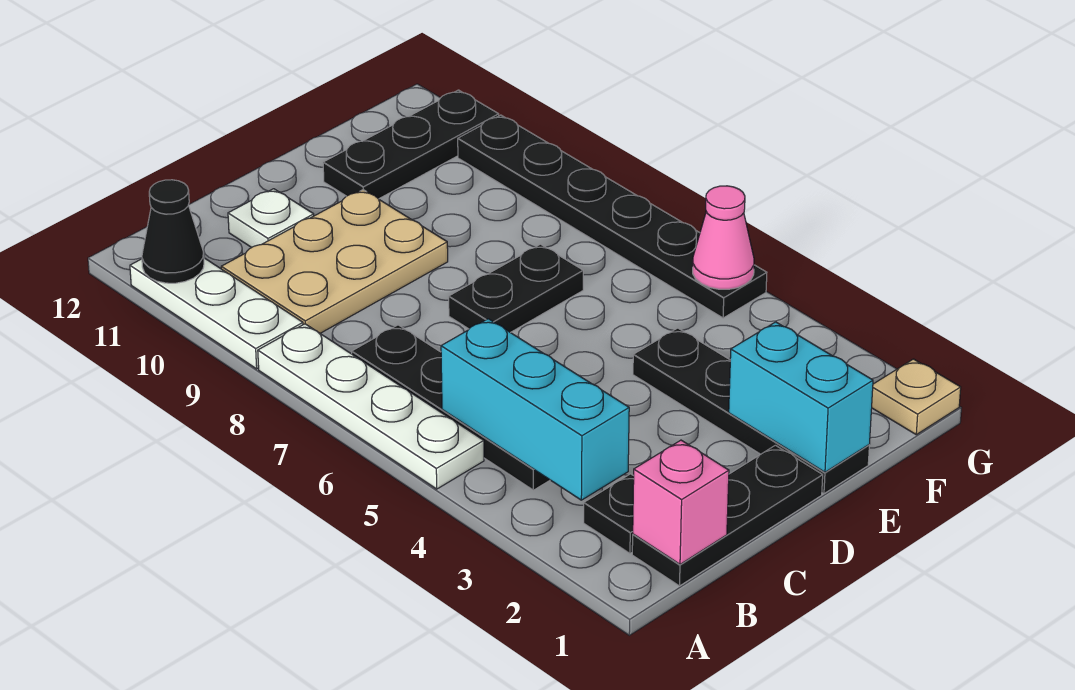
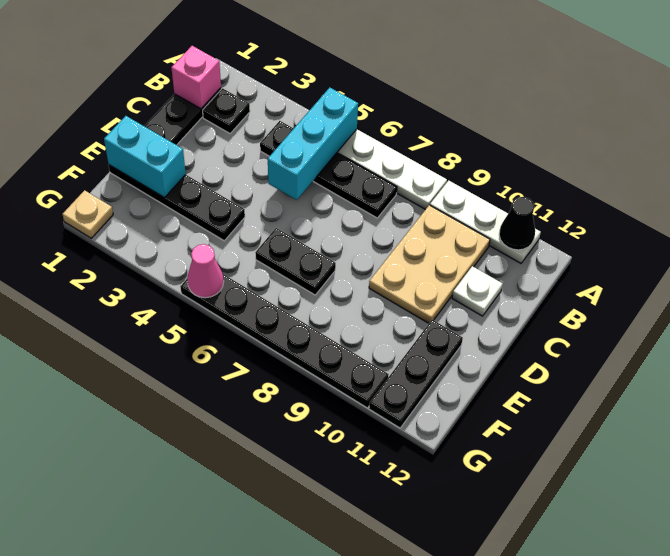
cyan brick B3:B5 level 2 -> cyan brick A5:C5 level 2
black plate D7:E7 level 1 -> black plate E6:E7 level 1

